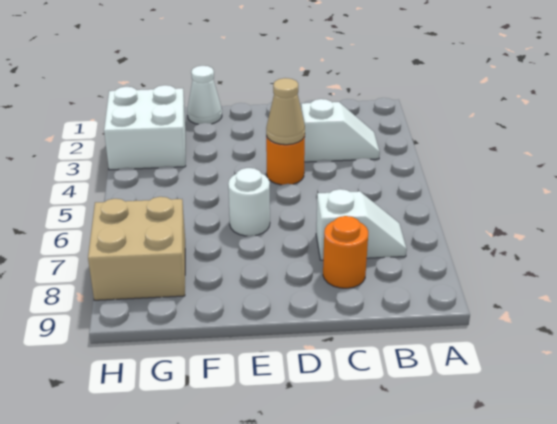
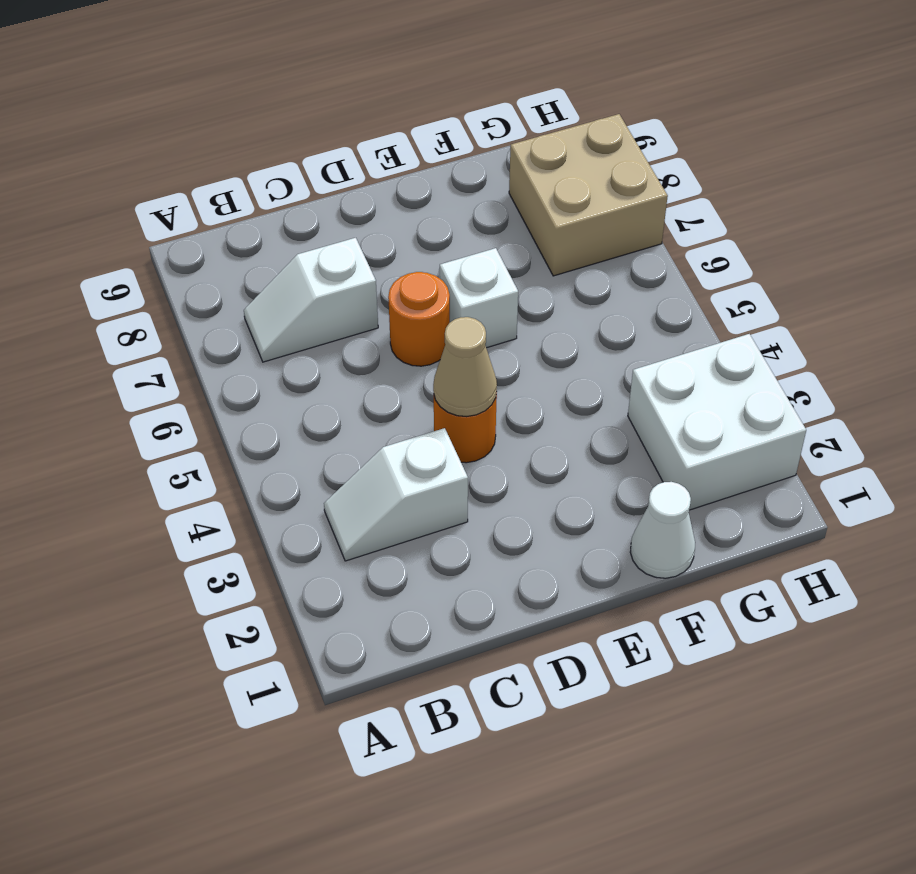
orange round brick C8 level 1 -> orange round brick D6 level 1
white round brick E6 level 1 -> white brick E6 level 1

